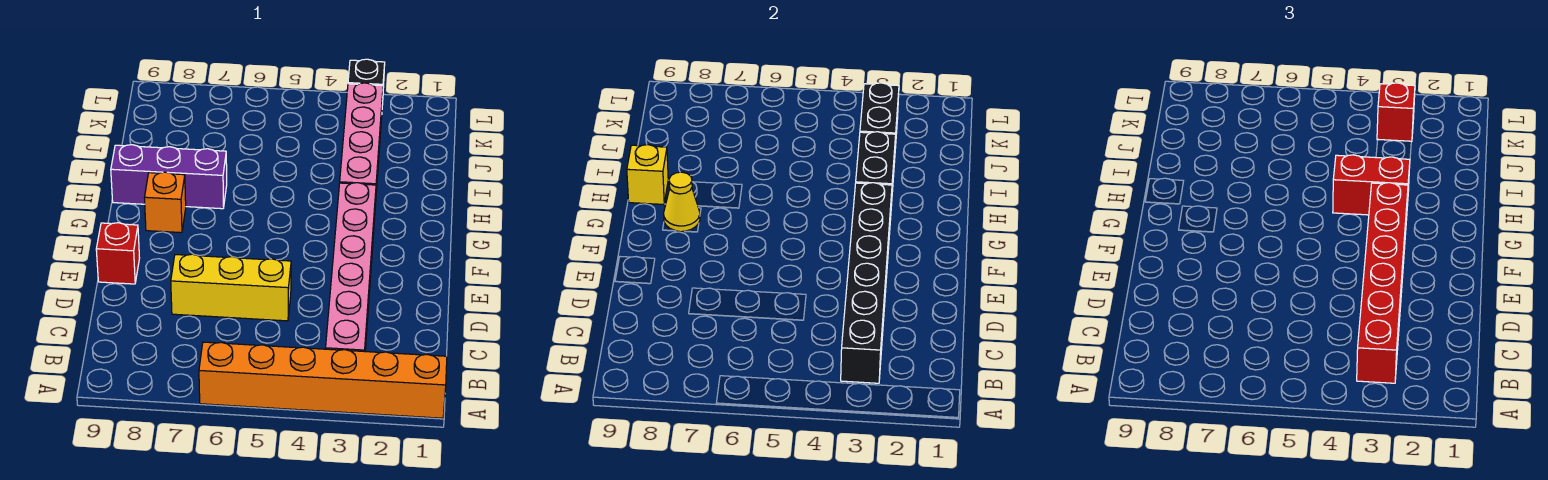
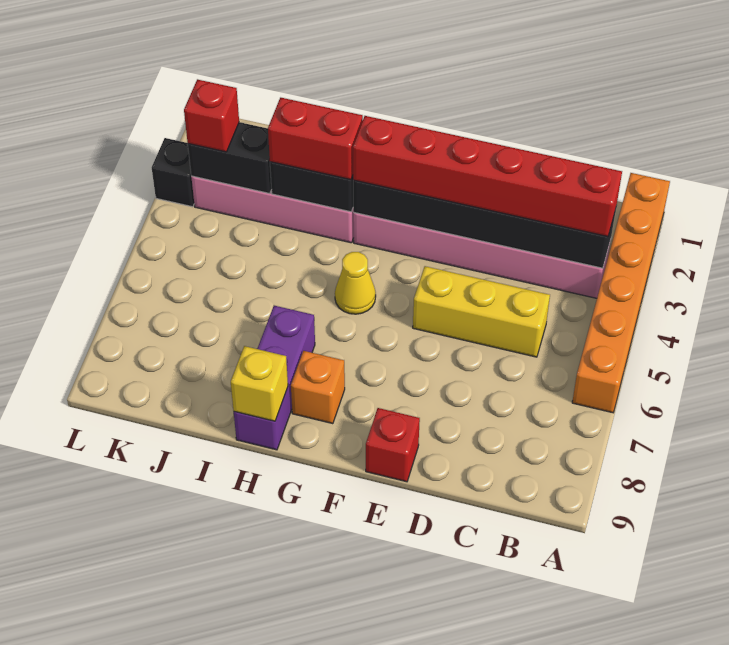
yellow brick D5:D7 level 1 -> yellow brick C5:E5 level 1
yellow cone G8 level 2 -> yellow cone G5 level 1
red brick H3:H4 level 3 -> red brick H3:I3 level 3

